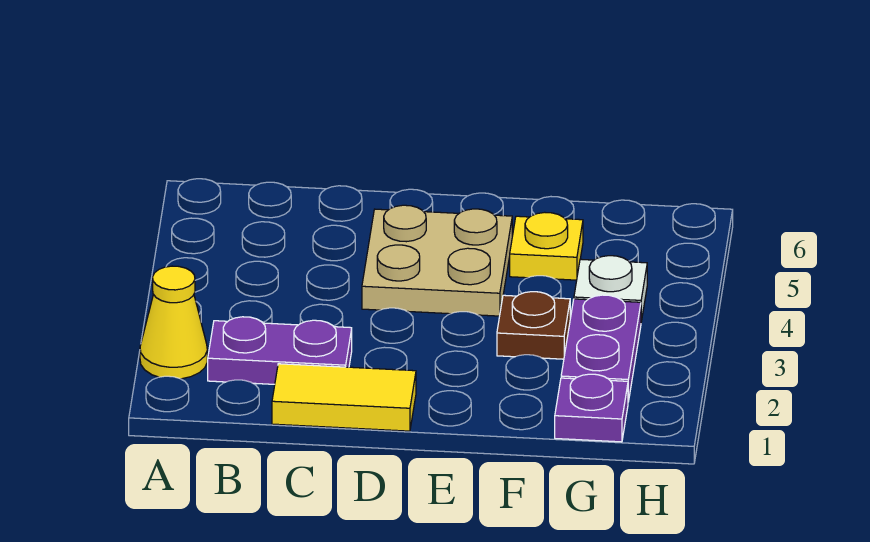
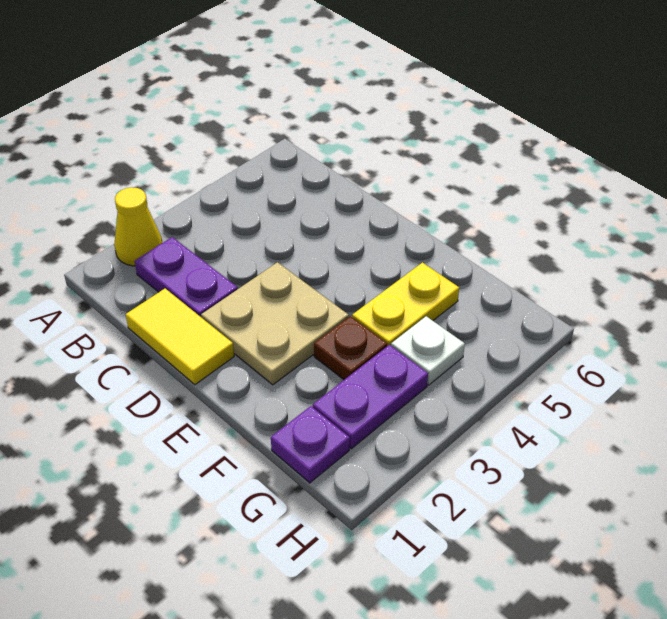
tan plate D4:E5 level 1 -> tan plate D2:E3 level 1
yellow plate F5 level 1 -> yellow plate F4:F5 level 1

